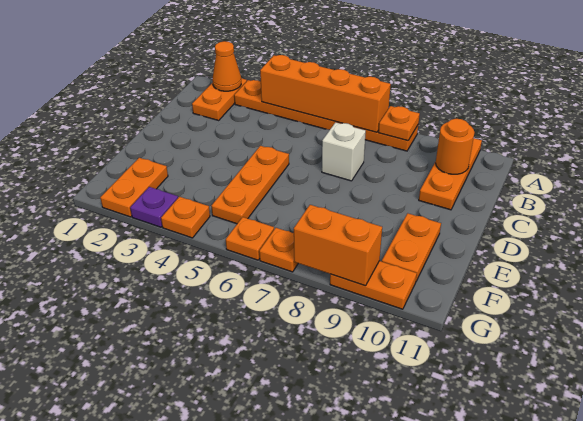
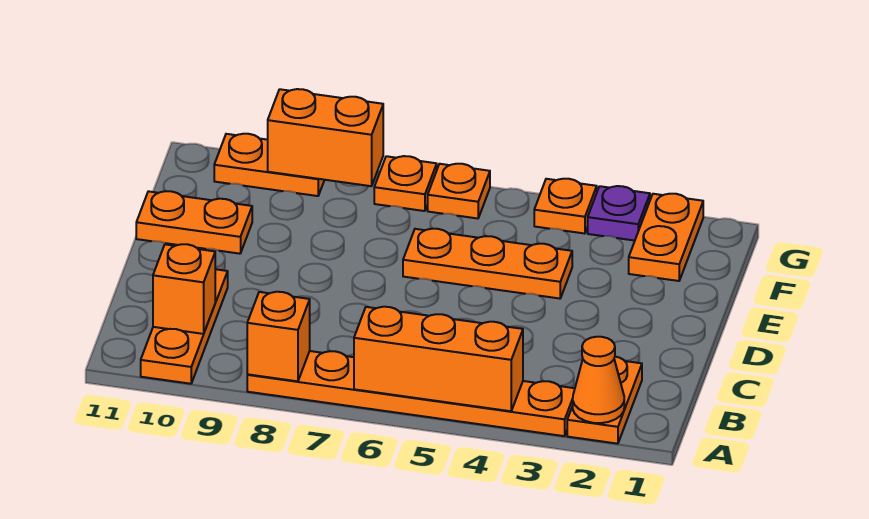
orange brick A4:A7 level 2 -> orange brick A4:A6 level 2
orange plate A8 level 2 -> orange brick A8 level 2
orange round brick B10 level 2 -> orange brick B10 level 2
white brick C7 level 1 -> none
orange plate D5:F5 level 1 -> orange plate E4:E6 level 1
orange plate E10:F10 level 1 -> orange plate E10:E11 level 1

